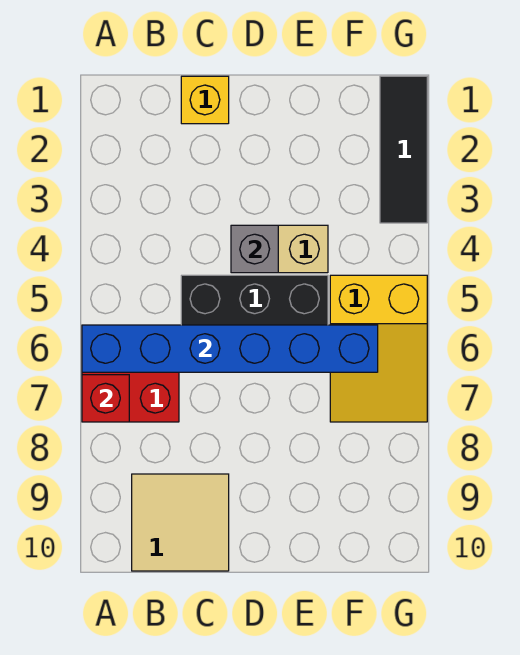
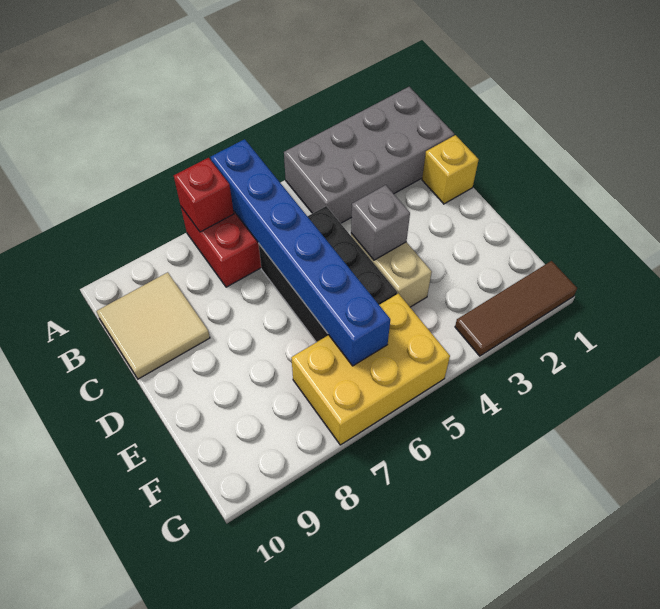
none -> grey brick A1:B4 level 1
yellow slope F5:G7 level 1 top 5 -> yellow brick F5:G7 level 1
black tile G1:G3 level 1 -> brown tile G1:G3 level 1

